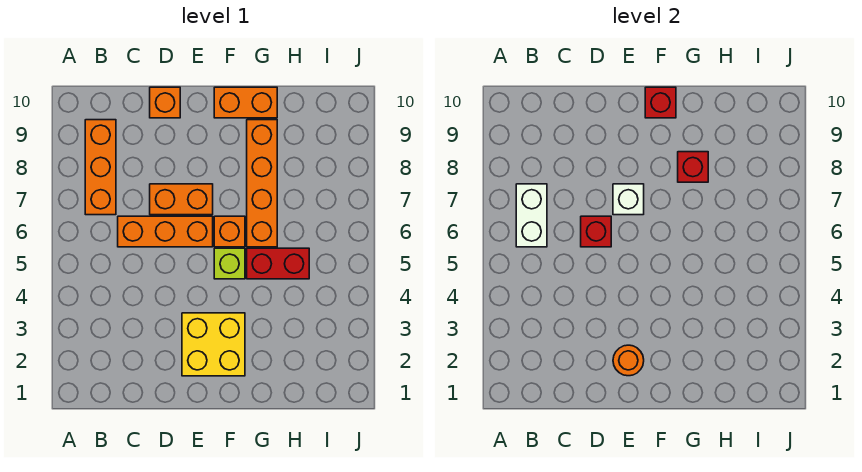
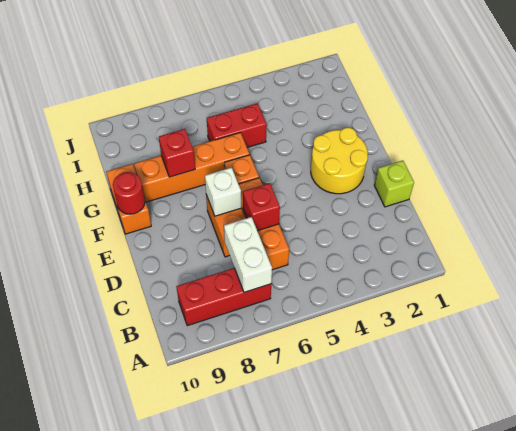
white brick B6:B7 level 2 -> white brick B7:C7 level 2
orange brick B7:B9 level 1 -> red brick B7:B9 level 1
orange brick D10 level 1 -> none
yellow brick E2:F3 level 1 -> yellow round brick E2:F3 level 1
orange round brick E2 level 2 -> none
lime brick F5 level 1 -> lime brick D1 level 1
red brick F10 level 2 -> red round brick F10 level 2
red brick G5:H5 level 1 -> red brick H5:H6 level 1

